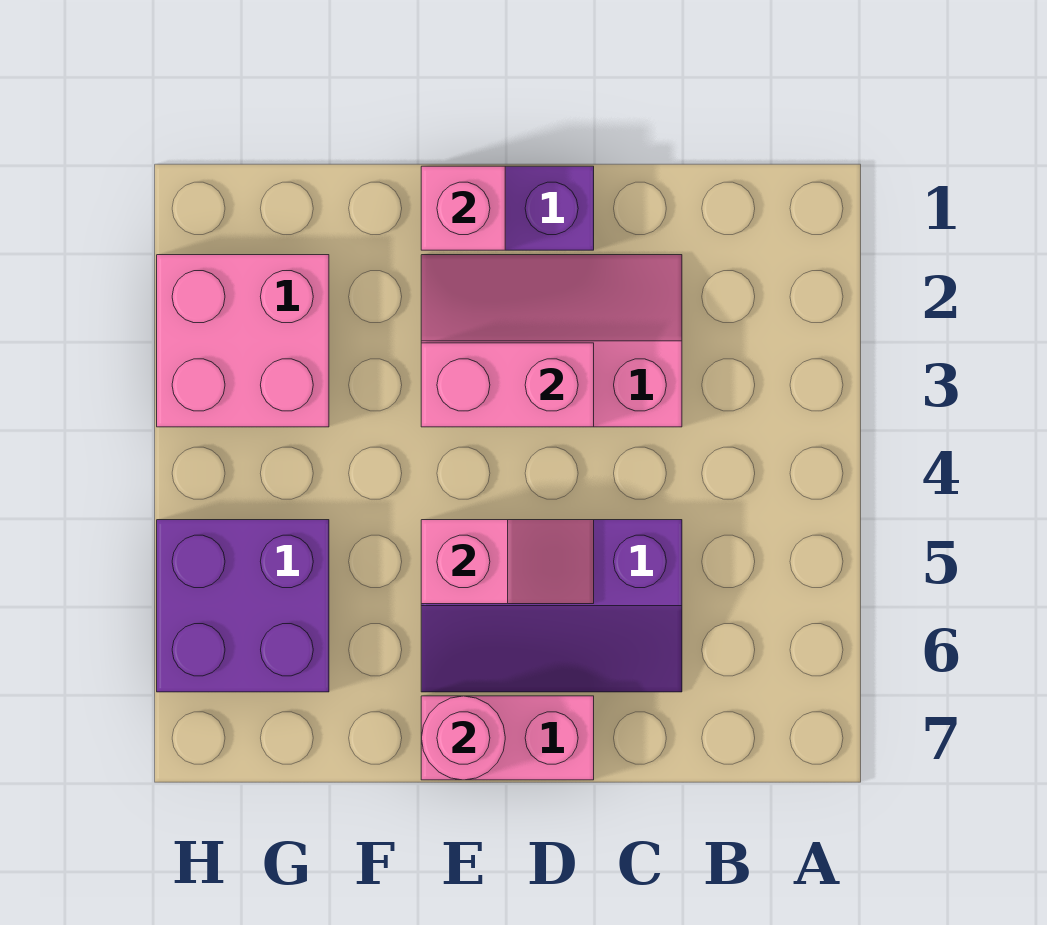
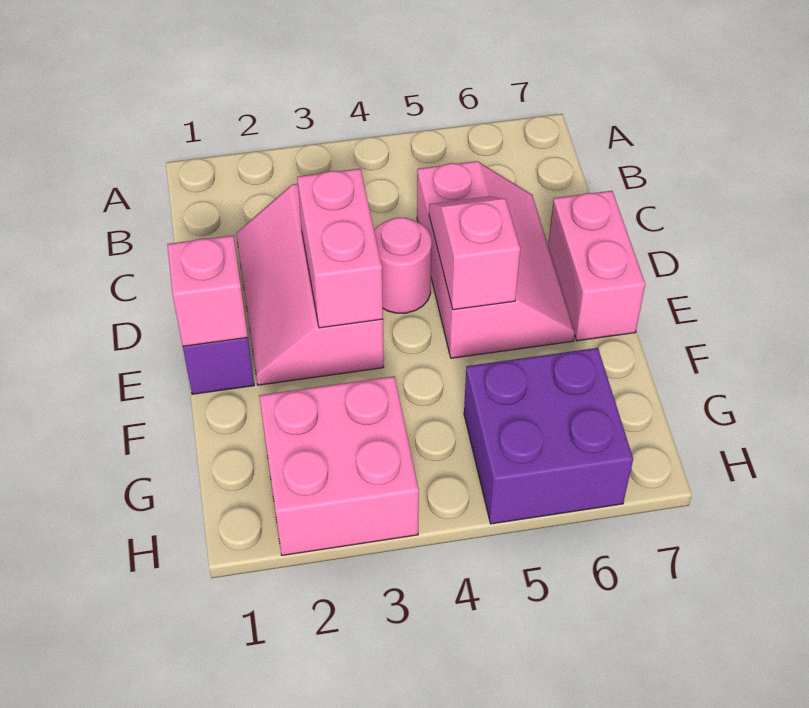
purple slope C5:E6 level 1 top 5 -> pink slope C5:E6 level 1 top 5
pink round brick E7 level 2 -> pink round brick D4 level 1

